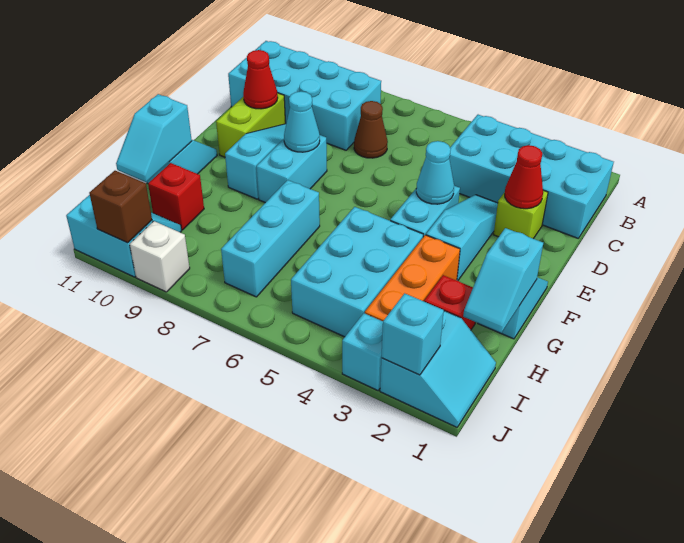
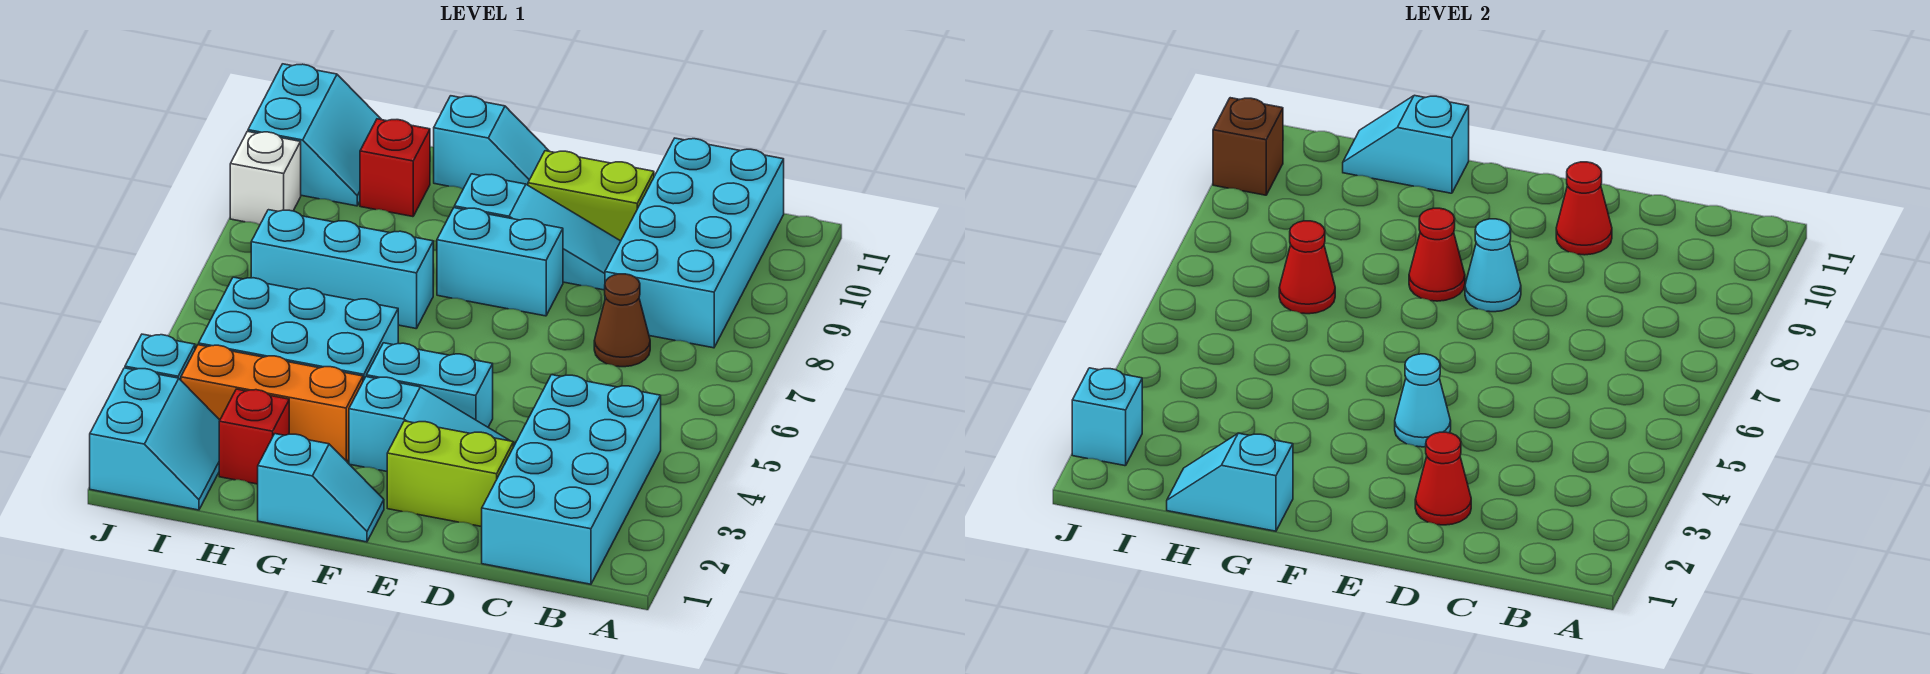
lime brick D2 level 1 -> lime brick D2:E2 level 1
none -> red cone F8 level 2
none -> red cone H7 level 2
cyan slope I1:J2 level 1 top 2 -> cyan slope I1:J2 level 1 top J

